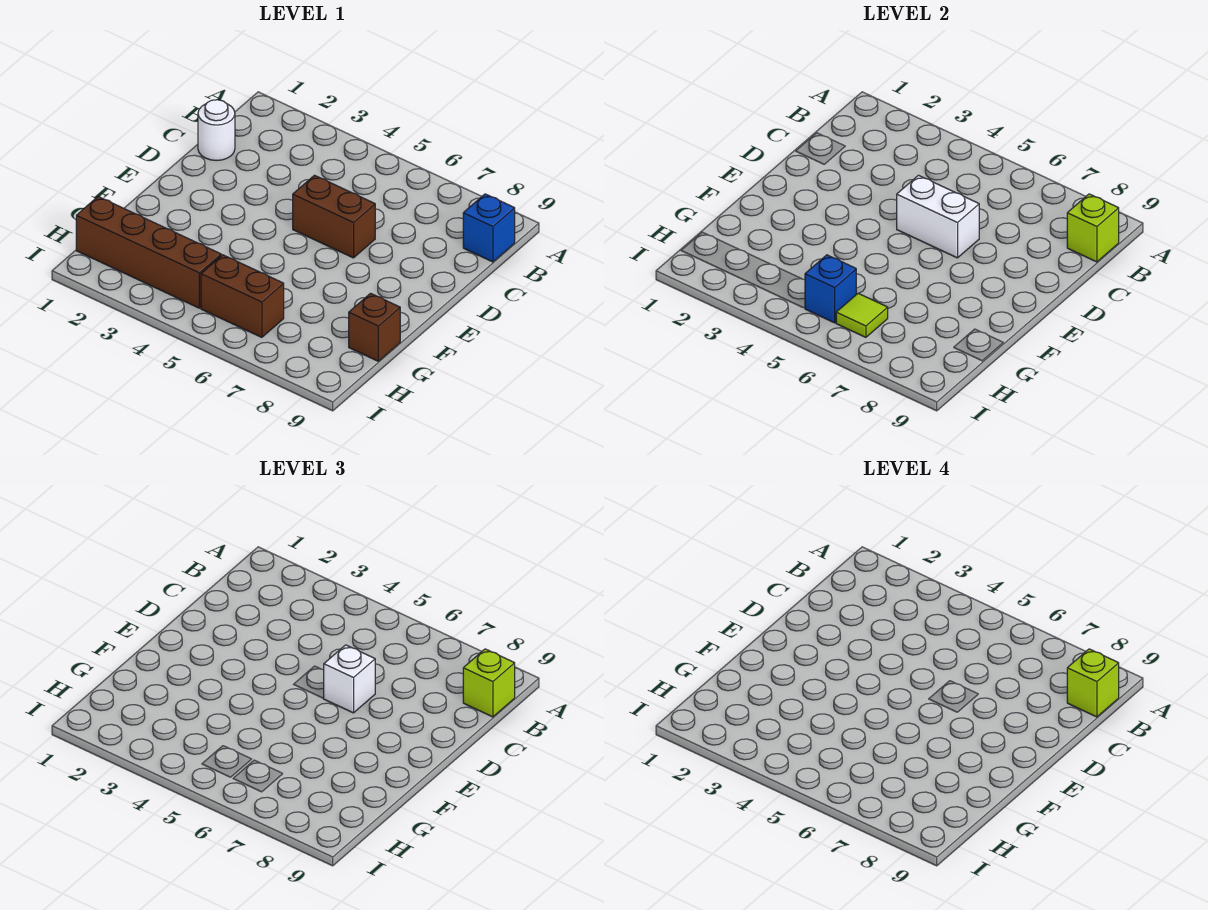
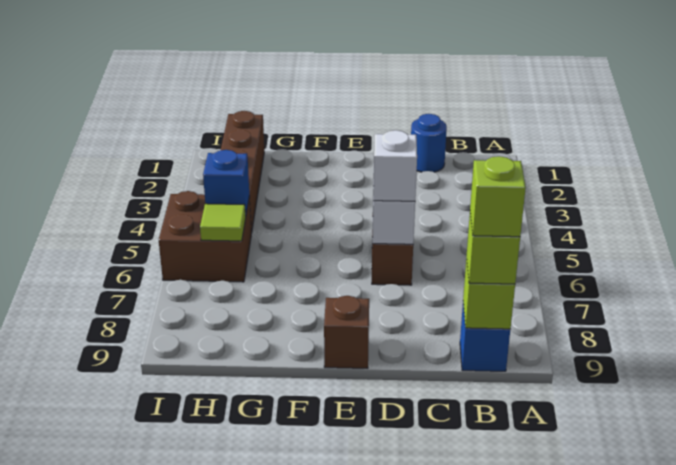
white round brick C1 level 1 -> blue round brick C1 level 1
brown brick G9 level 1 -> brown brick E9 level 1
brown brick H5:H6 level 1 -> brown brick H5:I6 level 1

